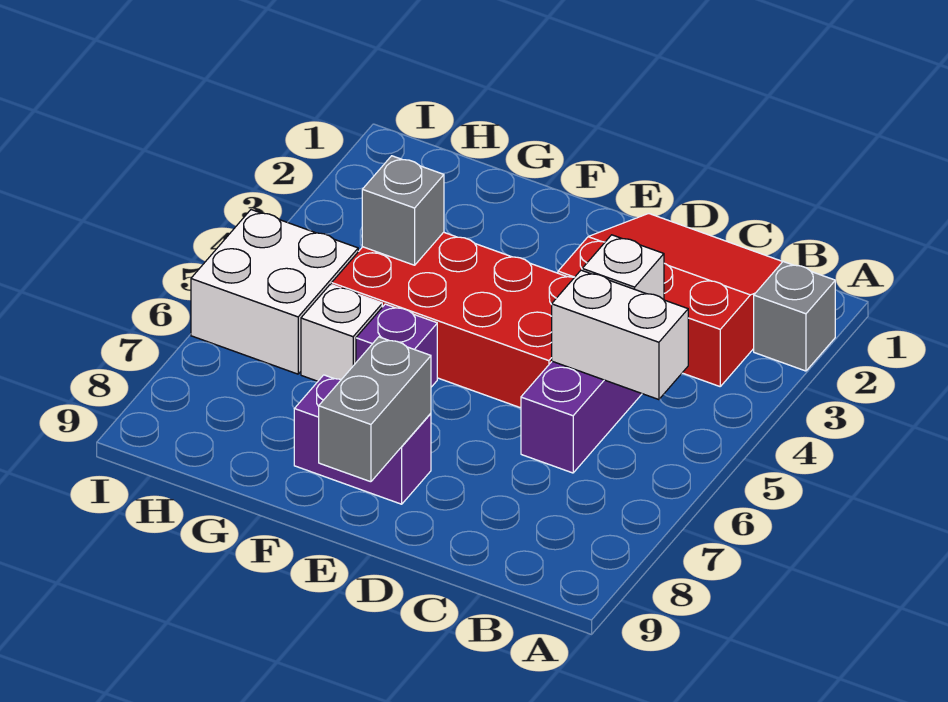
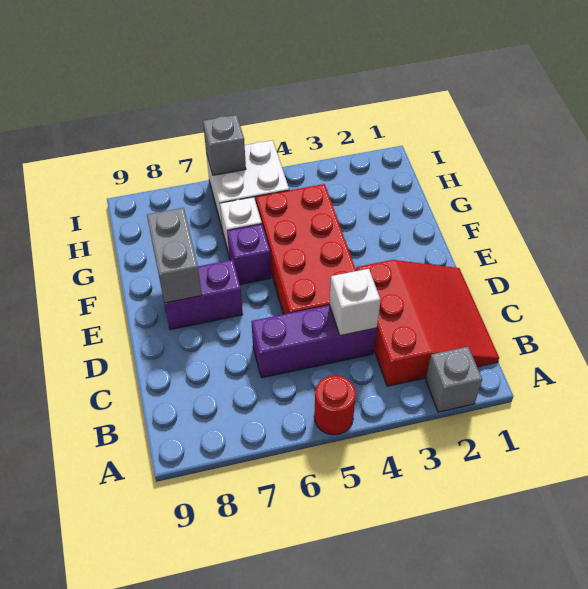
none -> red round brick A5 level 1
white brick B5:C5 level 2 -> none
purple brick E8:F8 level 1 -> purple brick E7:E8 level 1
grey brick E8:E9 level 2 -> grey brick E8:F8 level 2
grey brick G4 level 2 -> grey brick I6 level 2

